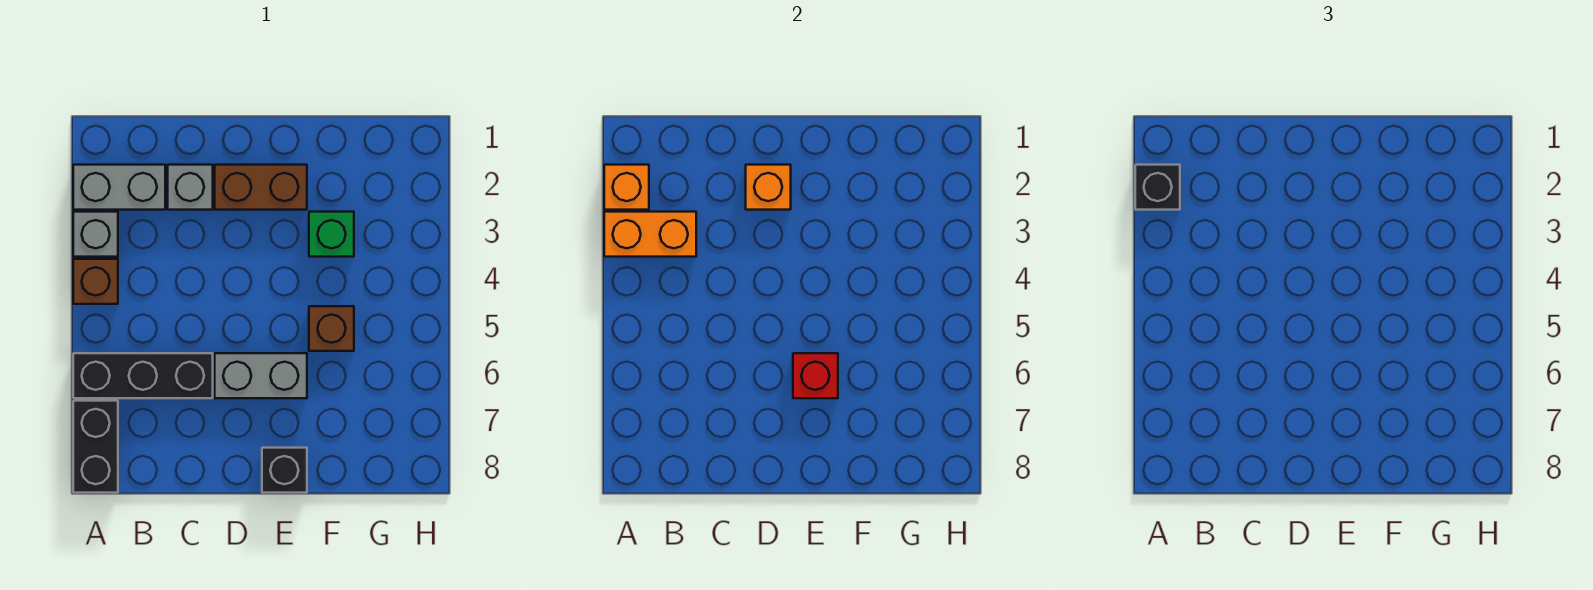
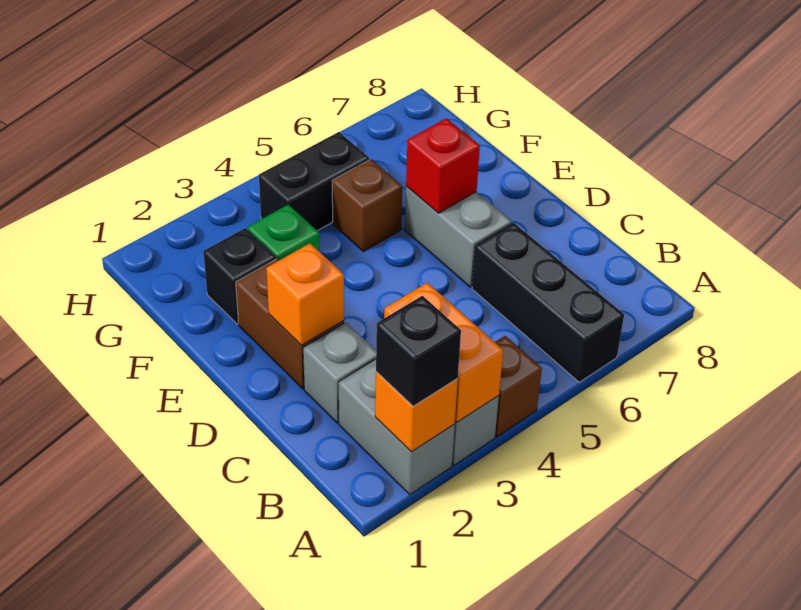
black brick A7:A8 level 1 -> black brick G4:G5 level 1
black brick E8 level 1 -> black brick F2 level 1

